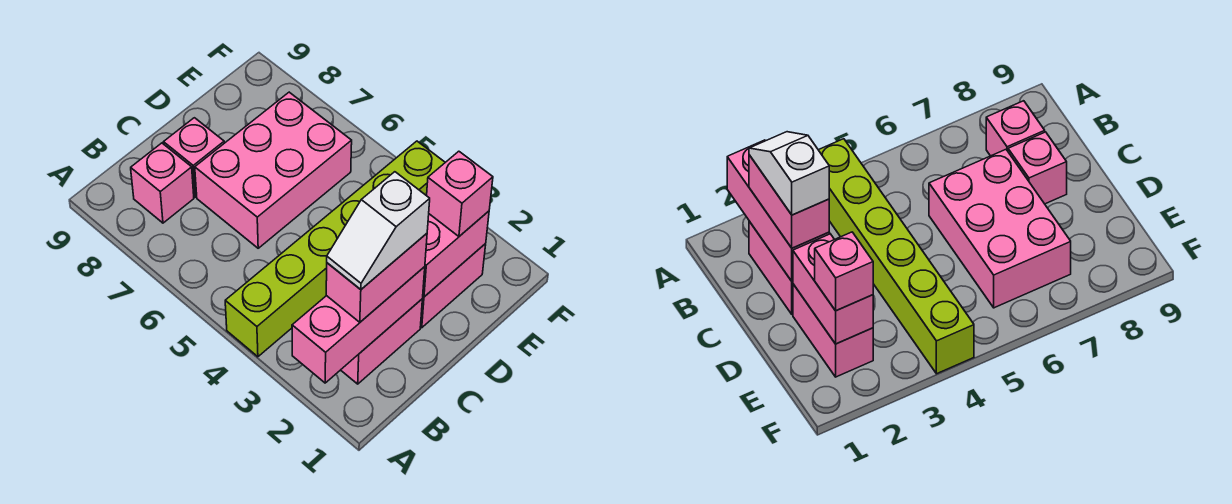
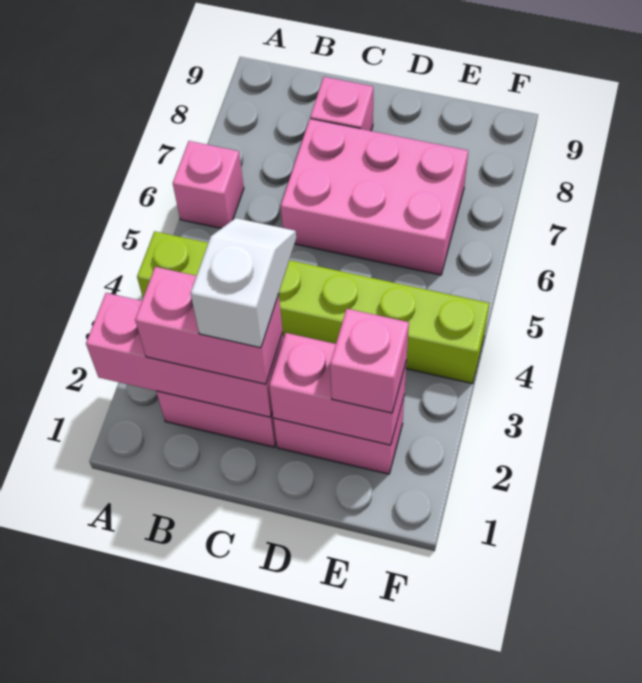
white slope B2:C2 level 4 top C -> white slope C2:C3 level 4 top 2
pink brick B8 level 1 -> pink brick A6 level 1

